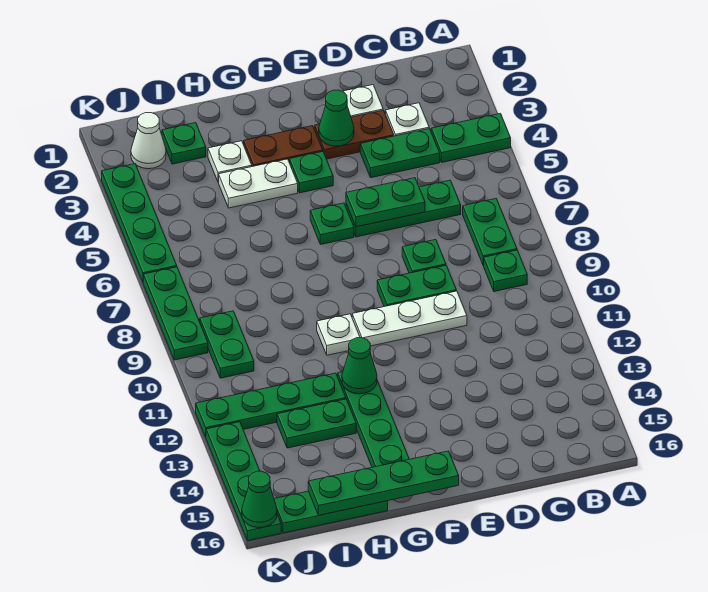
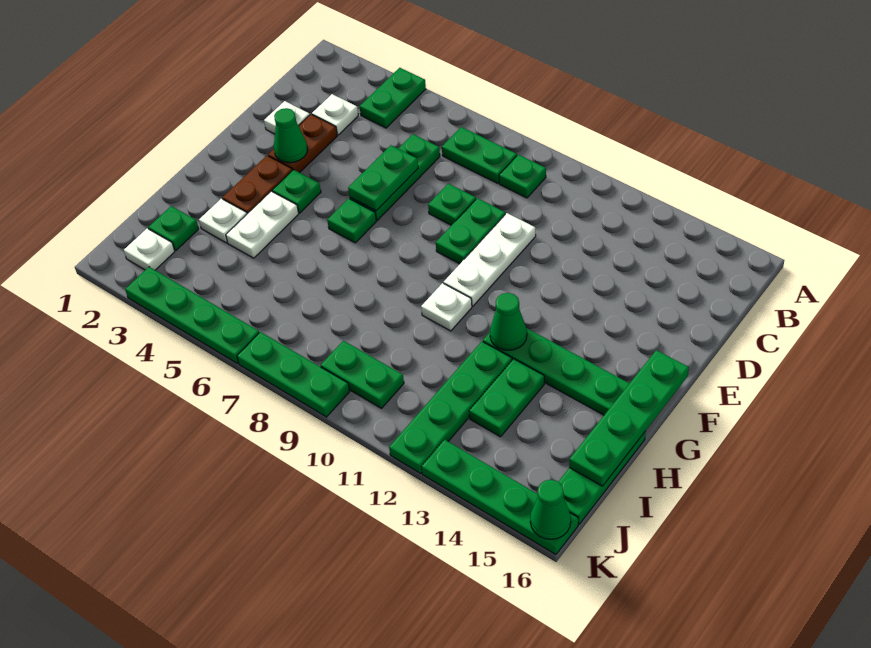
green plate C4:D4 level 1 -> none
white cone J2 level 1 -> white plate J2 level 1

